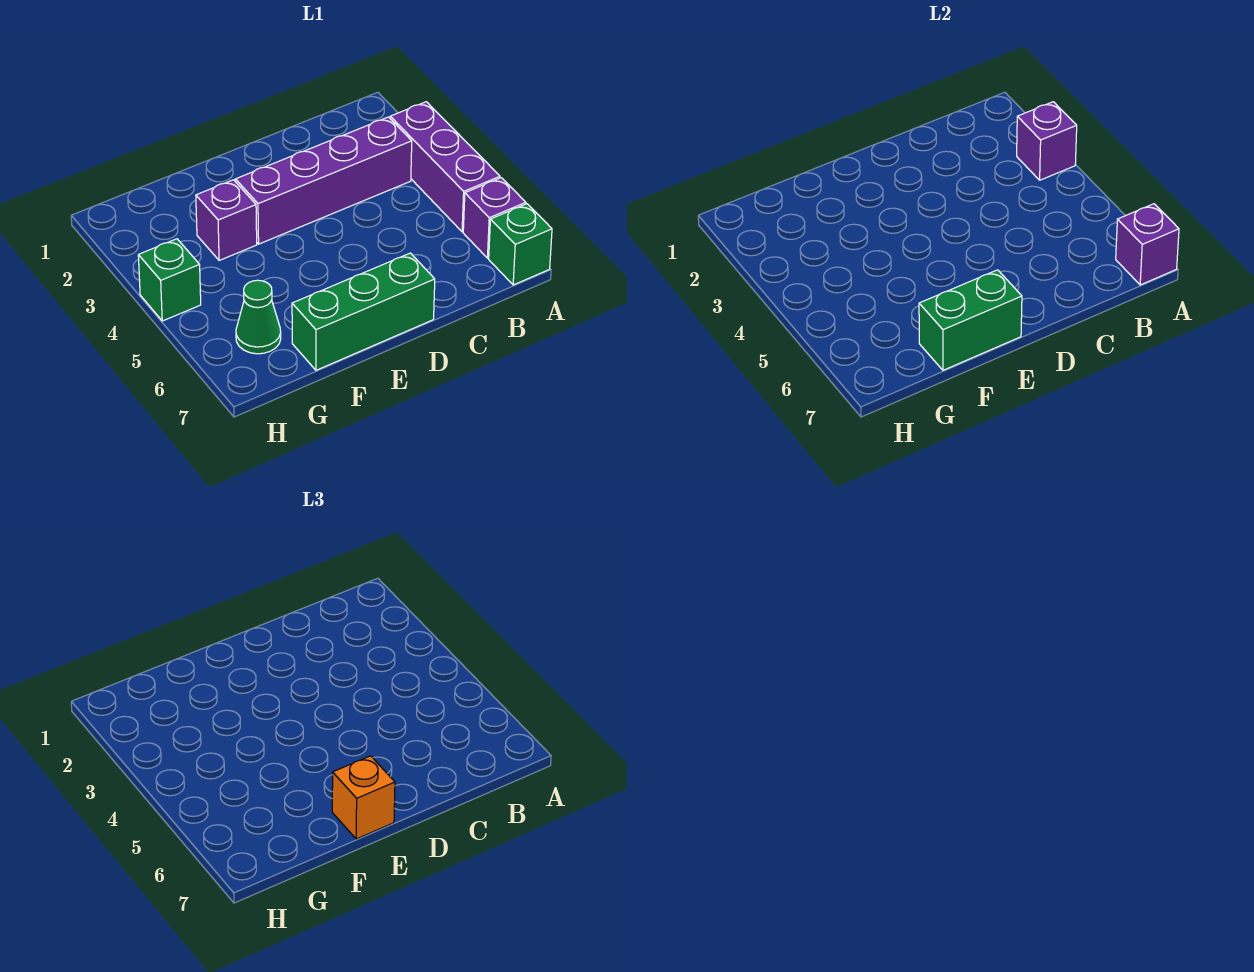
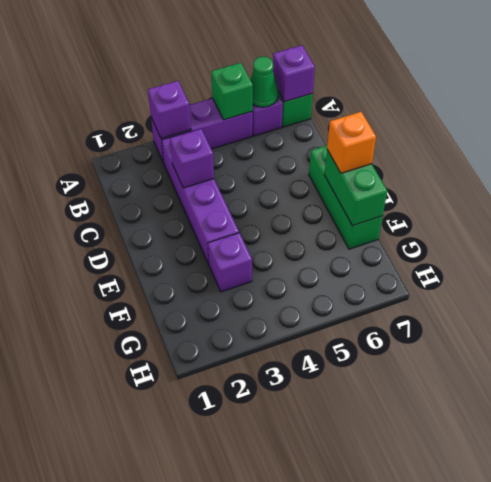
none -> purple brick C3 level 2
green cone G6 level 1 -> green cone A6 level 2
green brick H4 level 1 -> green brick A5 level 2

